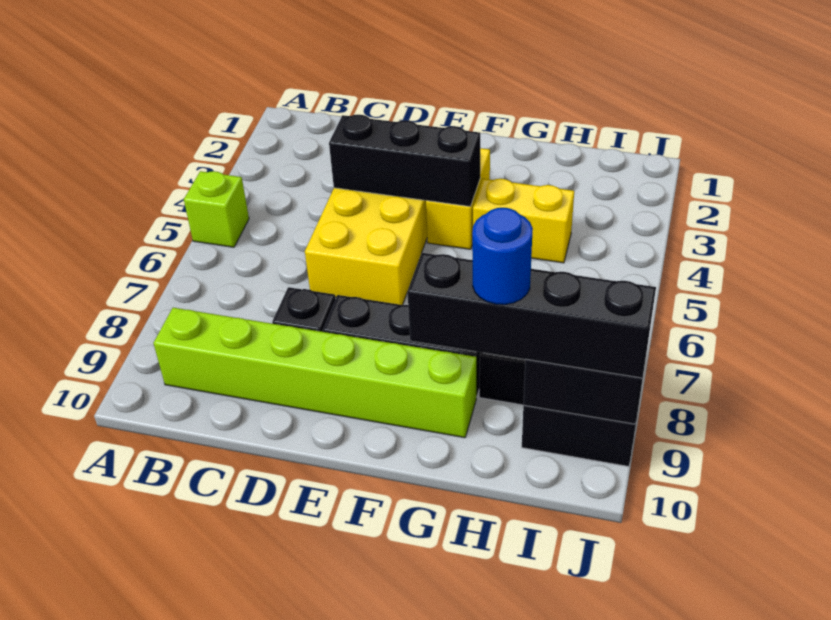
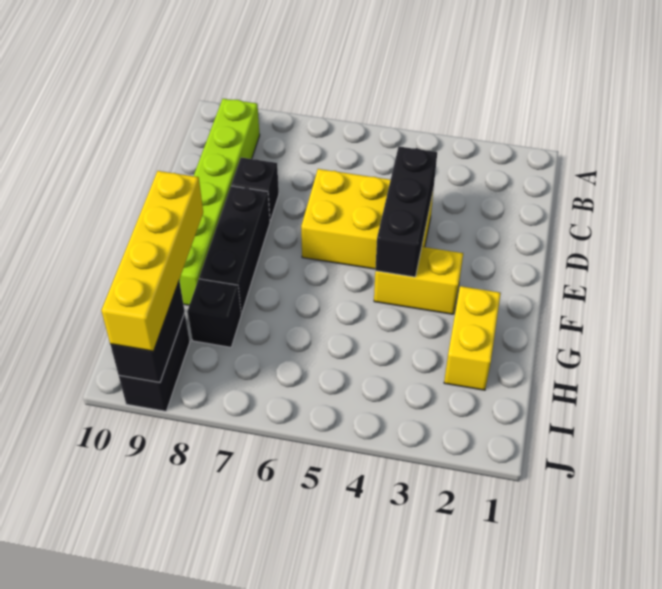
lime brick A5 level 1 -> none
yellow brick G4:H4 level 1 -> yellow brick G2:H2 level 1
black brick G9:J9 level 3 -> yellow brick G9:J9 level 3
blue round brick H9 level 4 -> none

